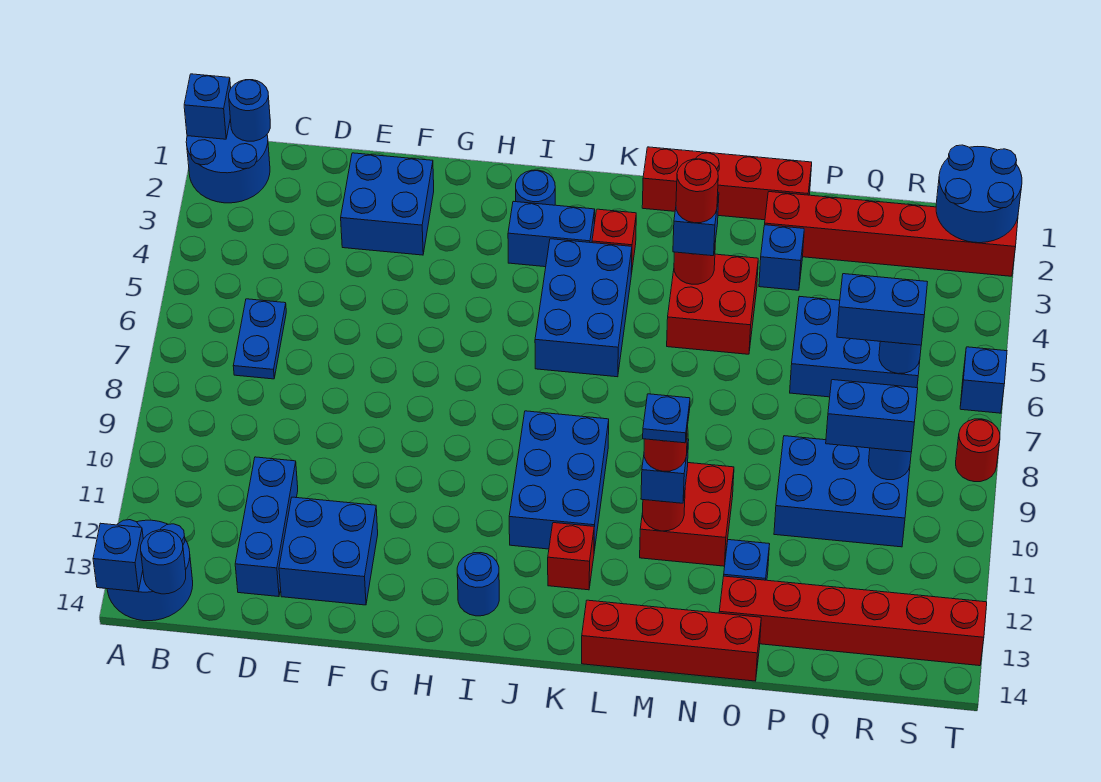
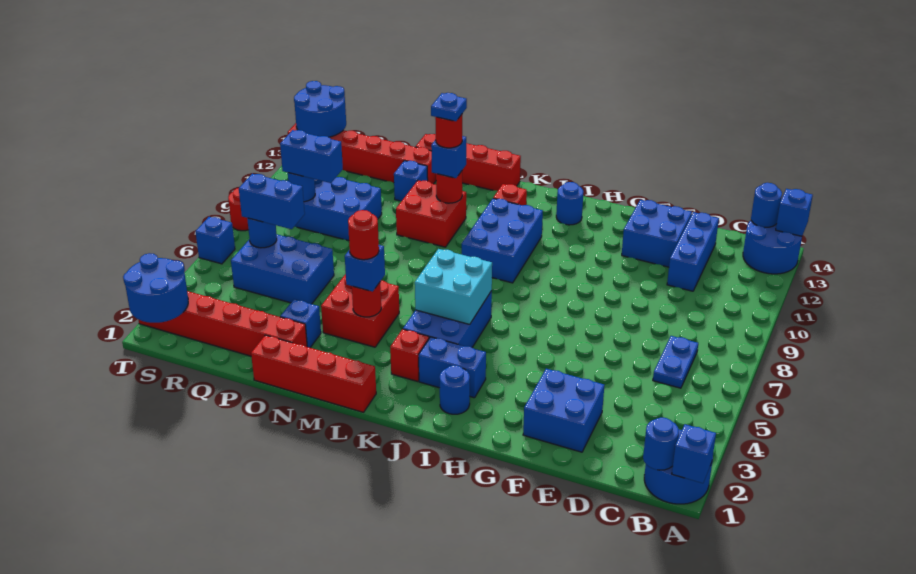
none -> cyan brick J5:K6 level 2
none -> blue round brick S13:T14 level 2

